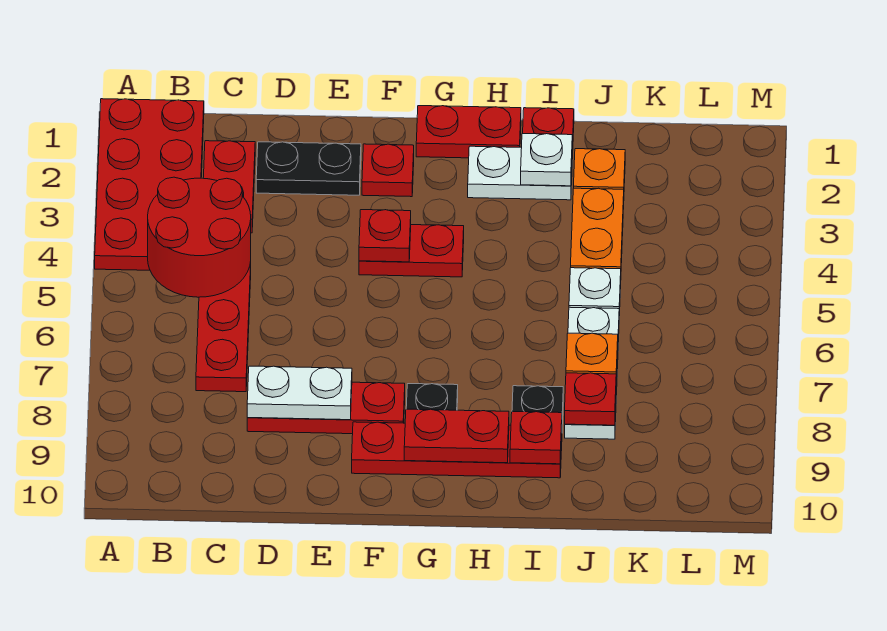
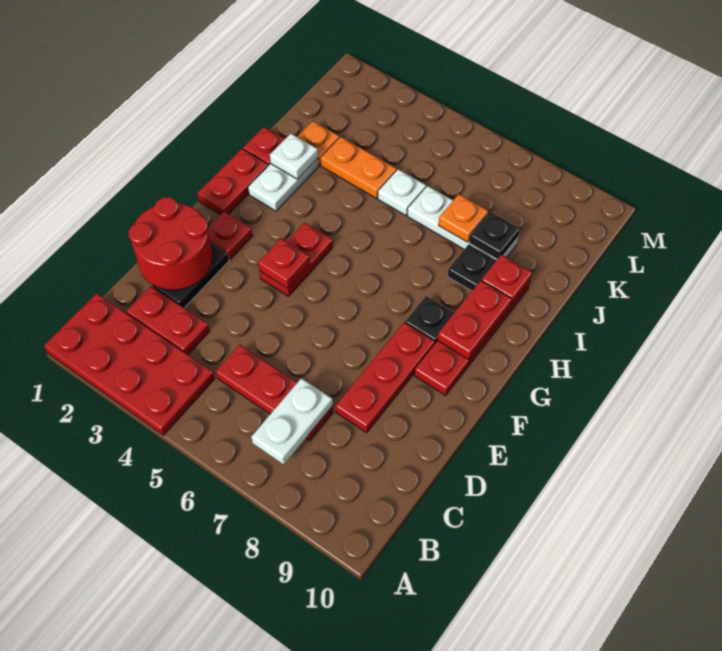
red round brick B4:C5 level 2 -> red round brick D1:E2 level 2
white plate D8:E8 level 2 -> white plate B7:C7 level 2
red plate J8 level 2 -> black plate J8 level 2

